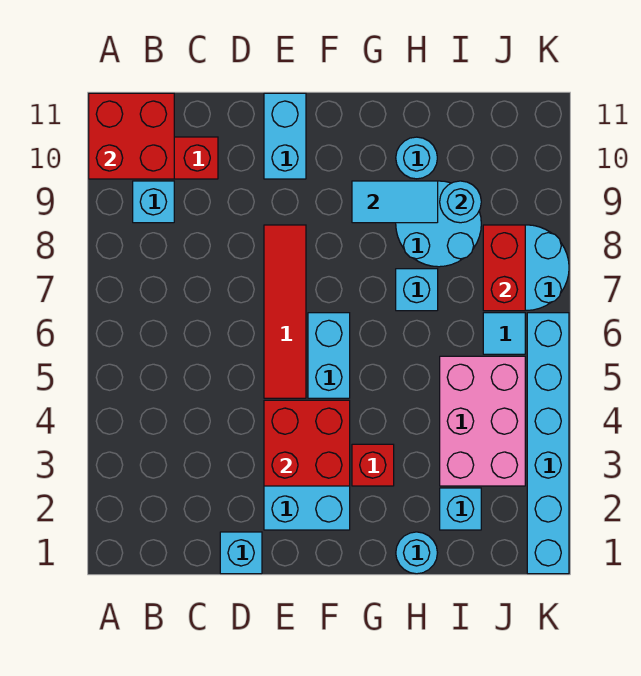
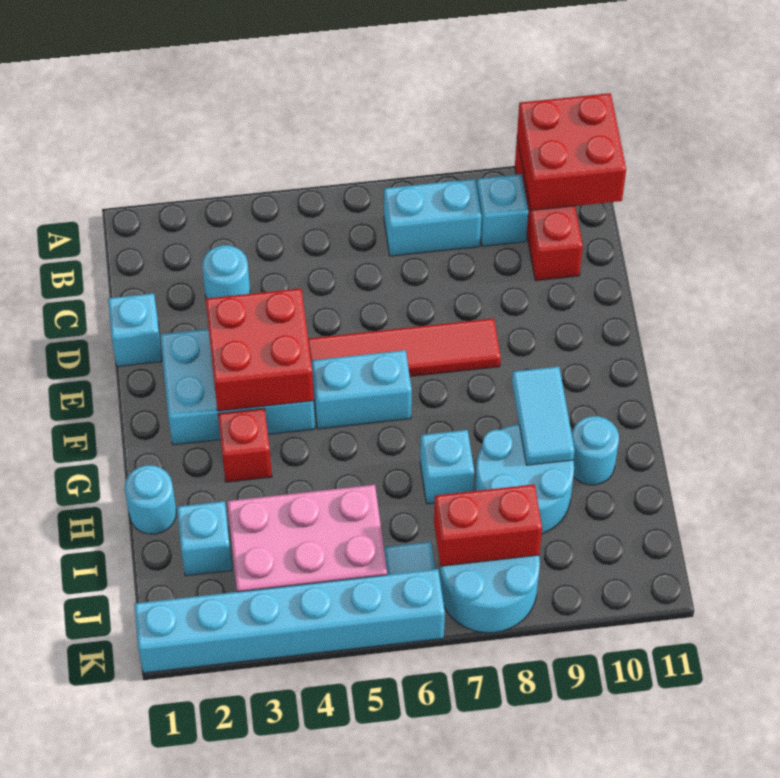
cyan brick E10:E11 level 1 -> cyan brick B7:B8 level 1
cyan round brick I9 level 2 -> cyan round brick C3 level 1

